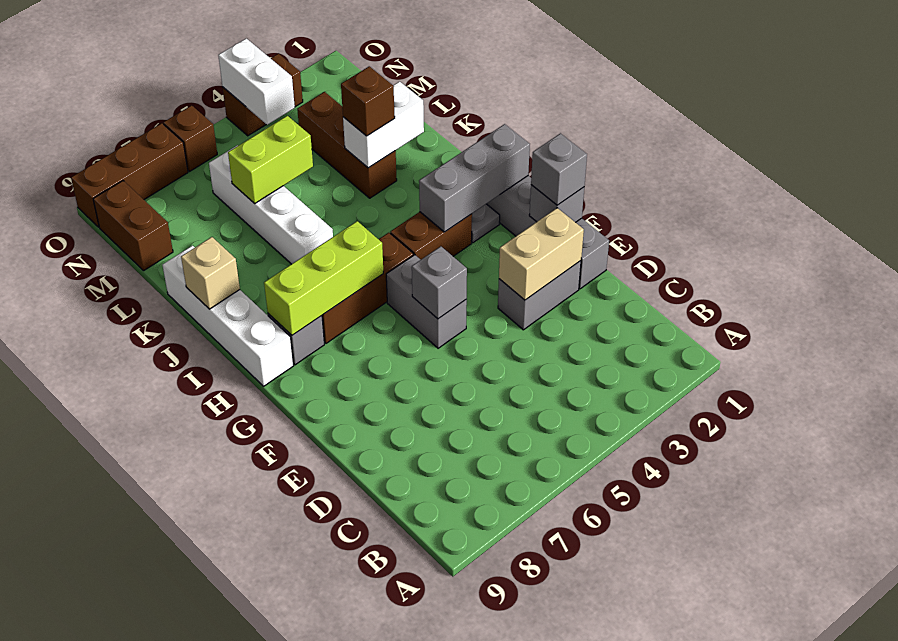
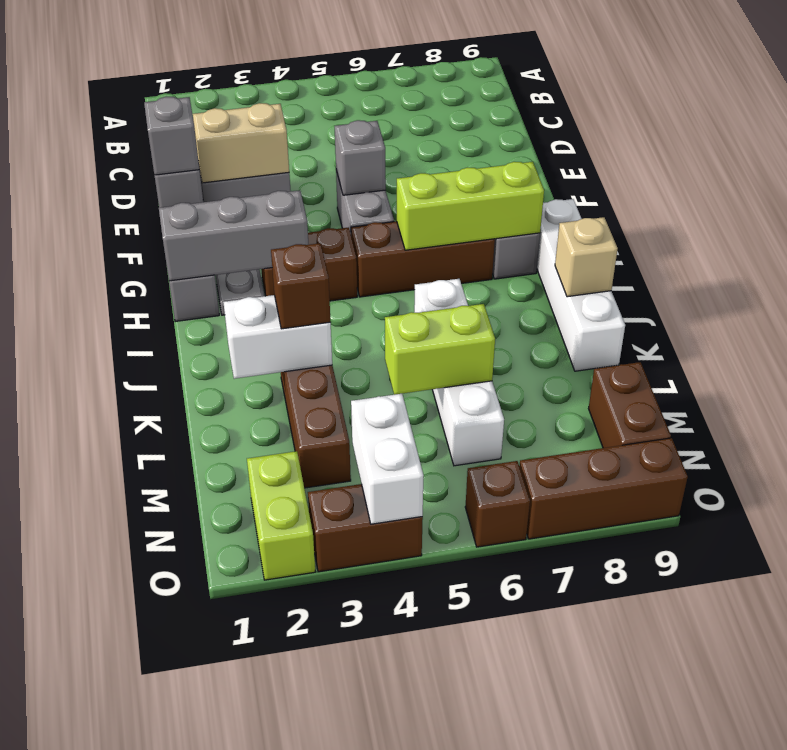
none -> lime brick N2:O2 level 1

